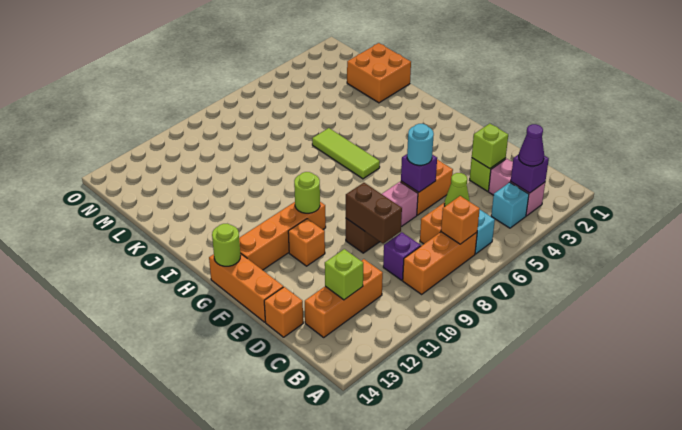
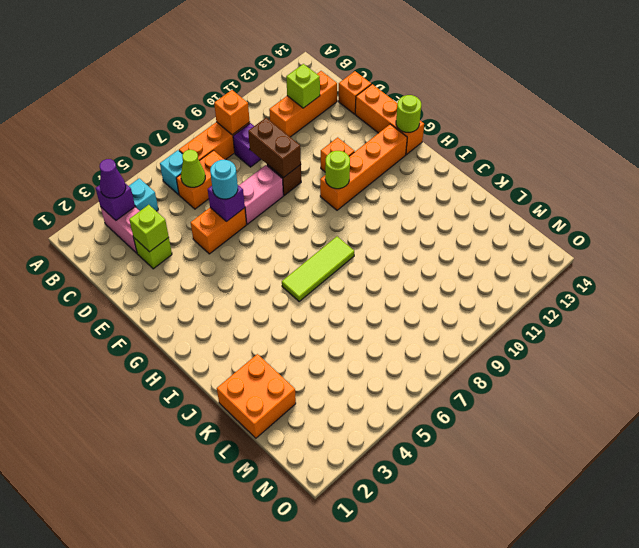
orange brick B7 level 2 -> orange brick B9 level 2
lime tile H6:J6 level 1 -> lime tile I6:I8 level 1

